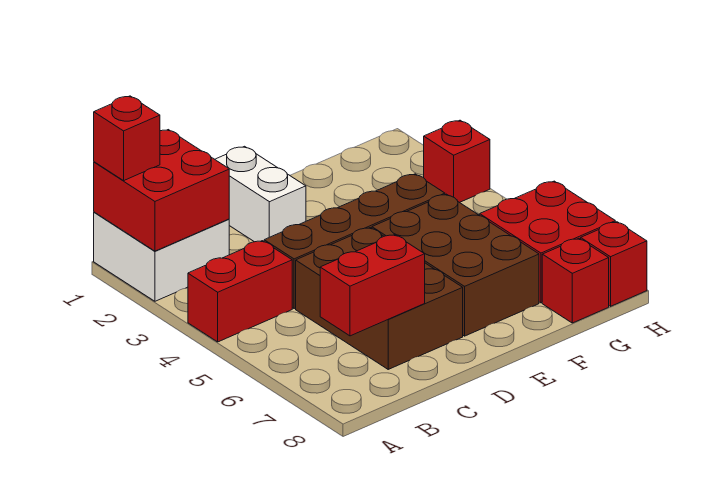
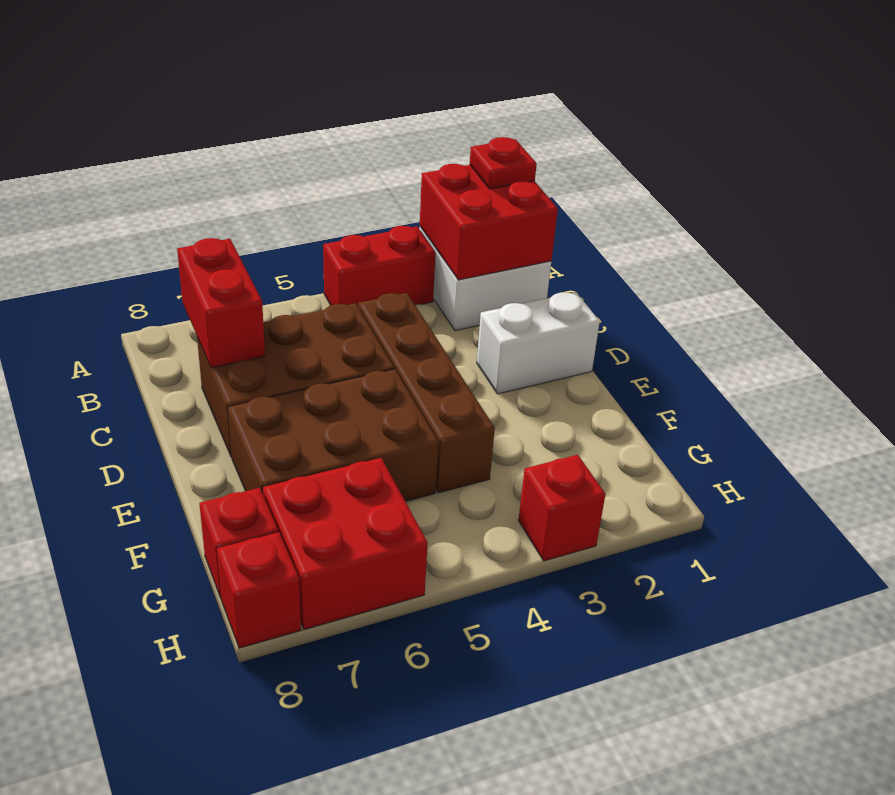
red brick A1 level 3 -> red plate A1 level 3
red brick A4:B4 level 1 -> red brick A3:A4 level 1

